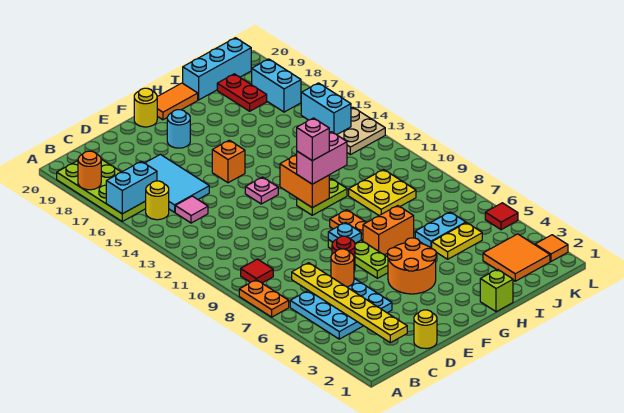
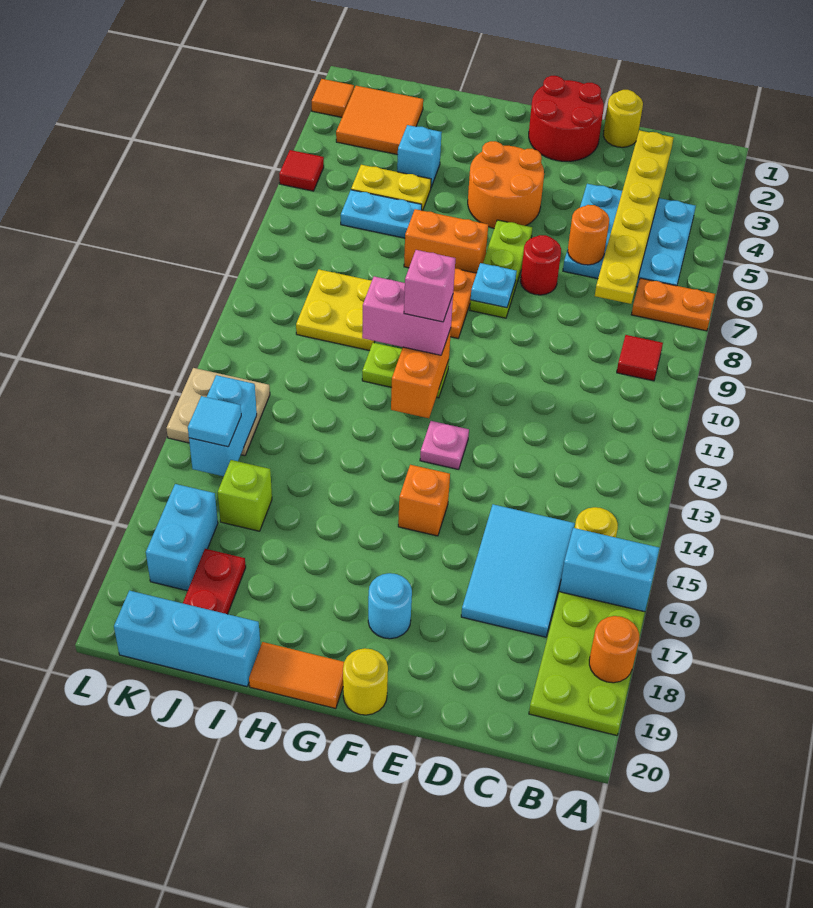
orange plate A7:A8 level 1 -> orange plate A7:B7 level 1
pink tile C14 level 1 -> none
none -> red round brick E1:F2 level 1
lime brick H1 level 1 -> lime brick J16 level 1
none -> cyan brick I4 level 1
none -> cyan tile K15 level 3

